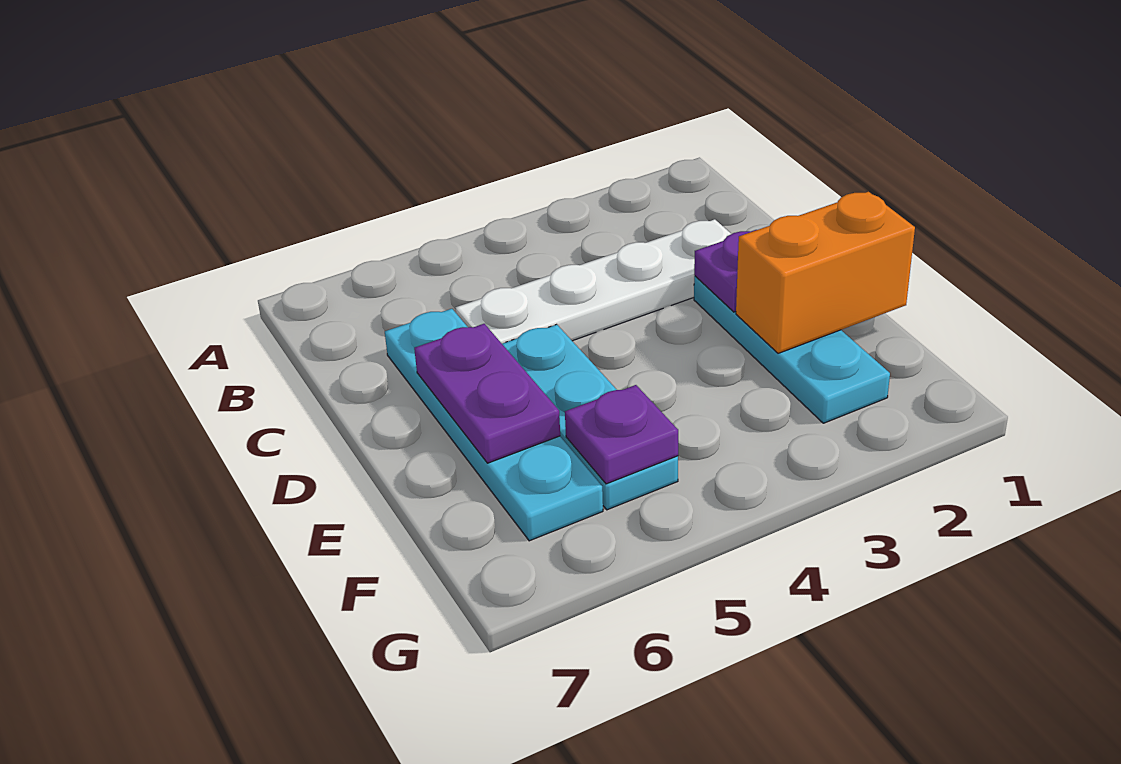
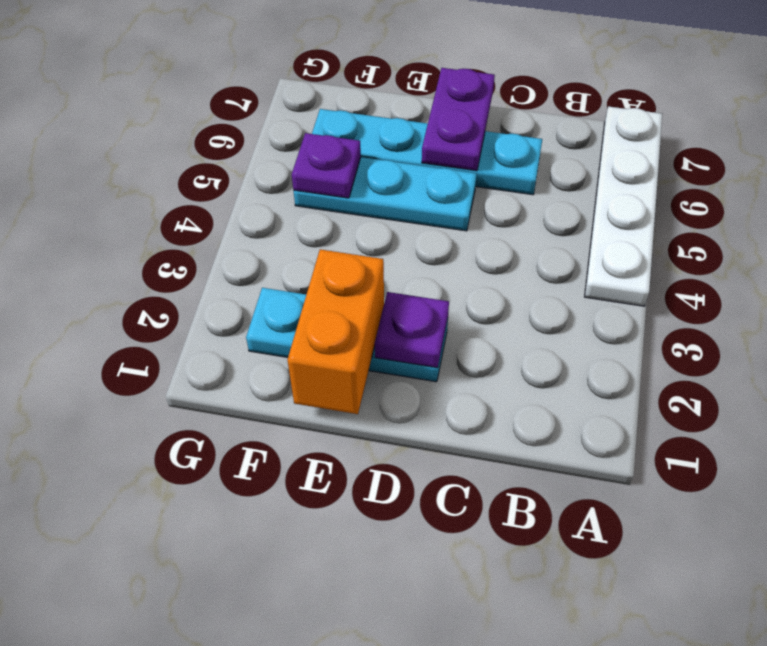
white plate C2:C5 level 1 -> white plate A4:A7 level 1
purple plate D6:E6 level 2 -> purple plate D6:D7 level 2

